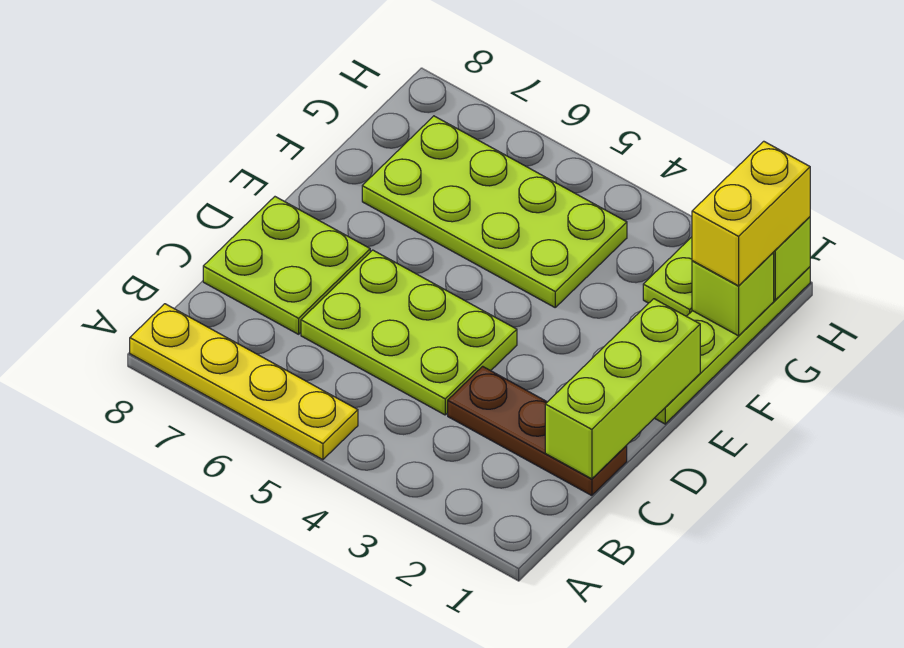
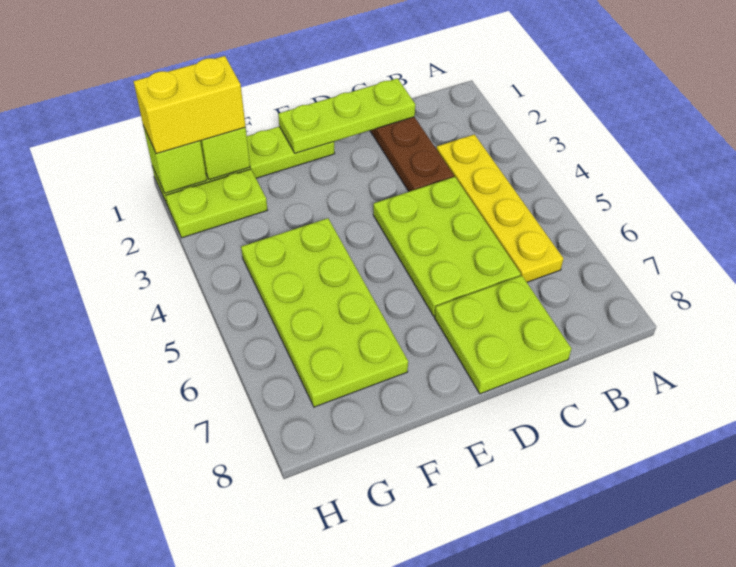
yellow plate A5:A8 level 1 -> yellow plate B3:B6 level 1
lime brick C1:E1 level 2 -> lime plate C1:E1 level 2

